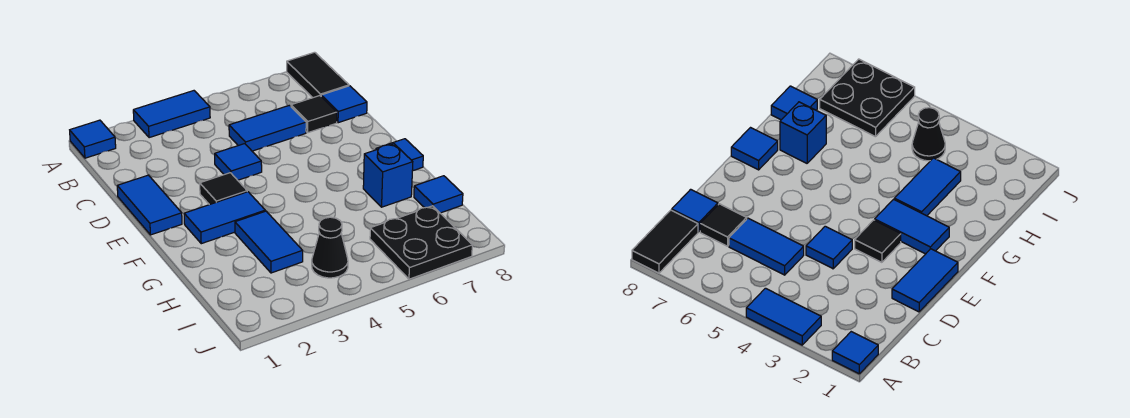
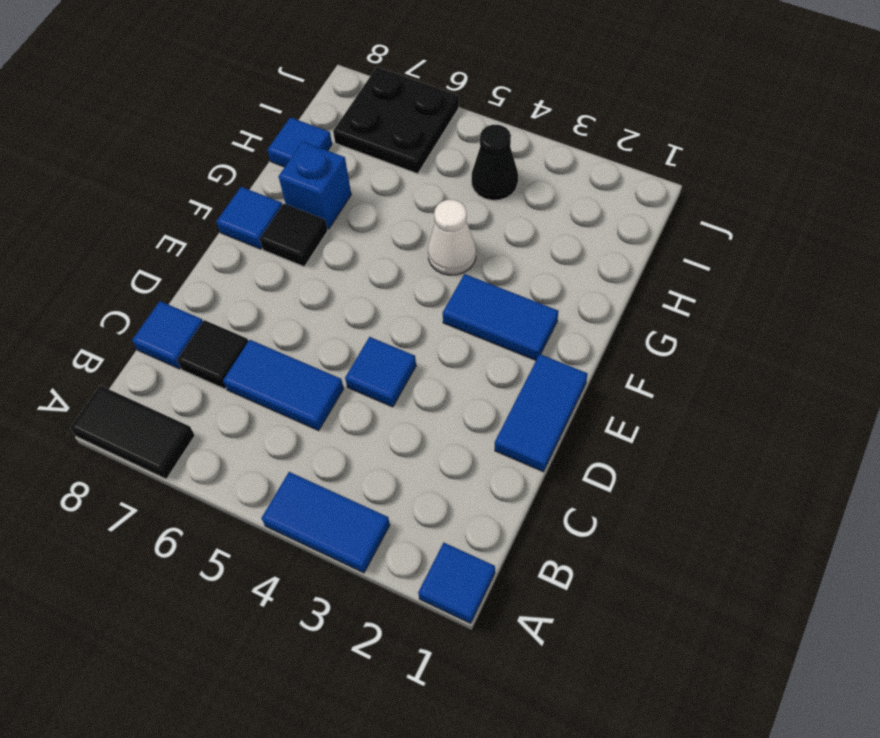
black tile A8:B8 level 1 -> black tile A7:A8 level 1
black tile E3 level 1 -> black tile F7 level 1
blue tile G3:H3 level 1 -> none
none -> white cone G4 level 1

